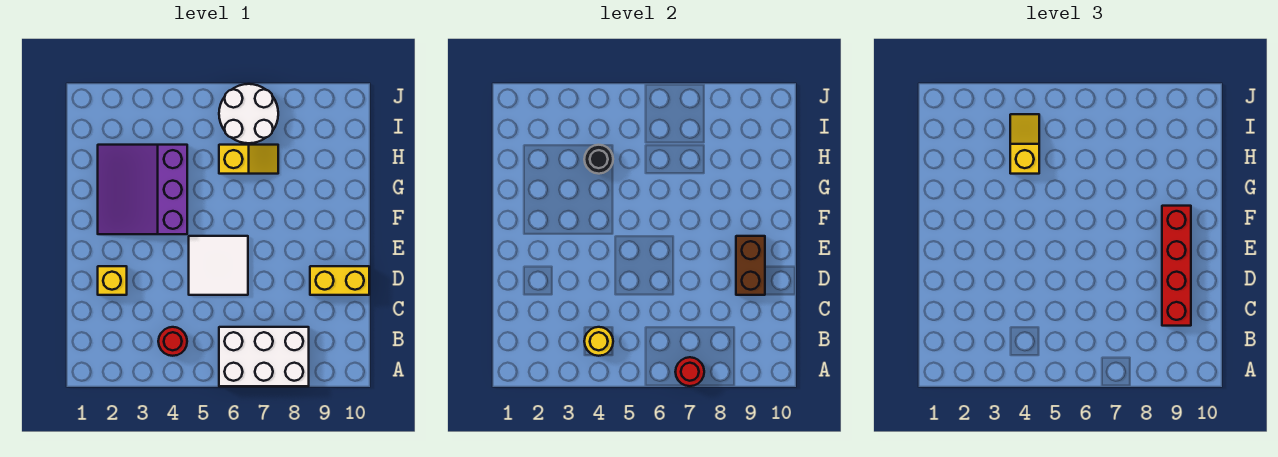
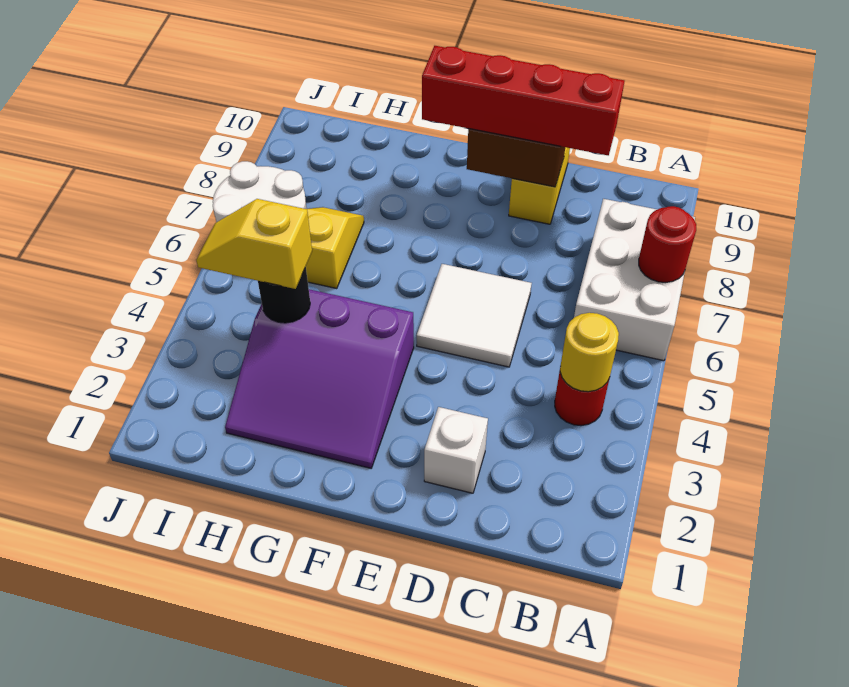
yellow brick D2 level 1 -> white brick D2 level 1

